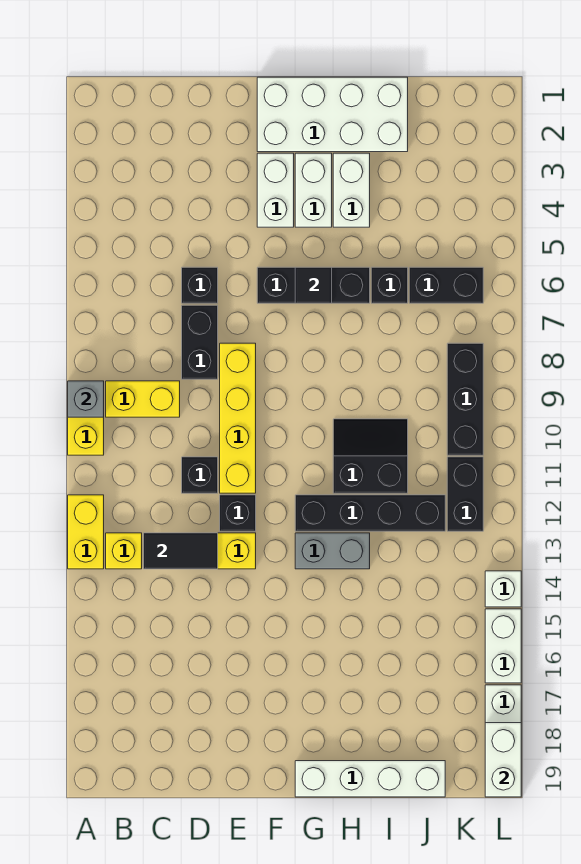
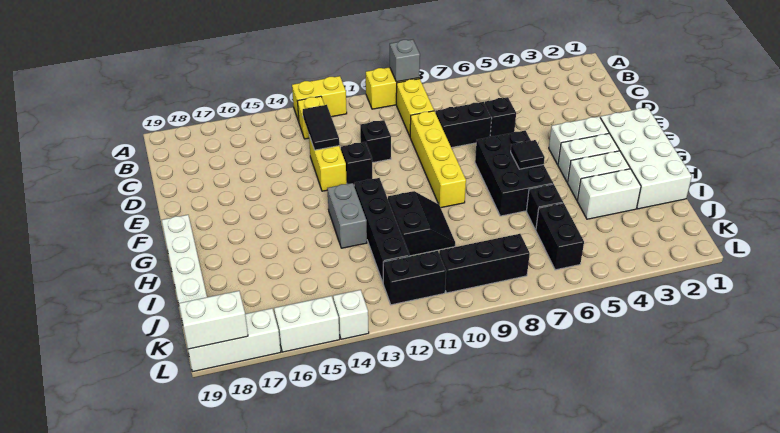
yellow brick E8:E11 level 1 -> yellow brick D9:G9 level 1
black brick F6:H6 level 1 -> black brick F6:H7 level 1
none -> white brick I3:I4 level 1

